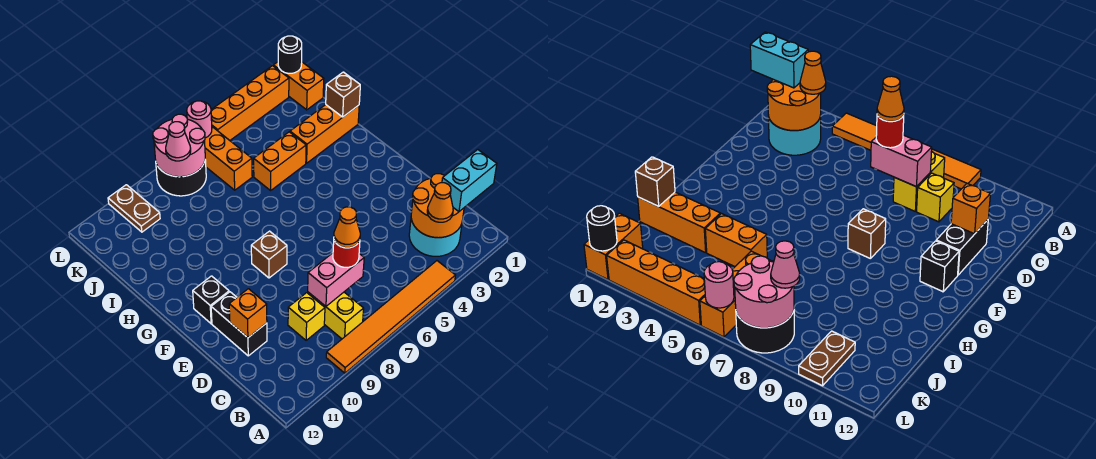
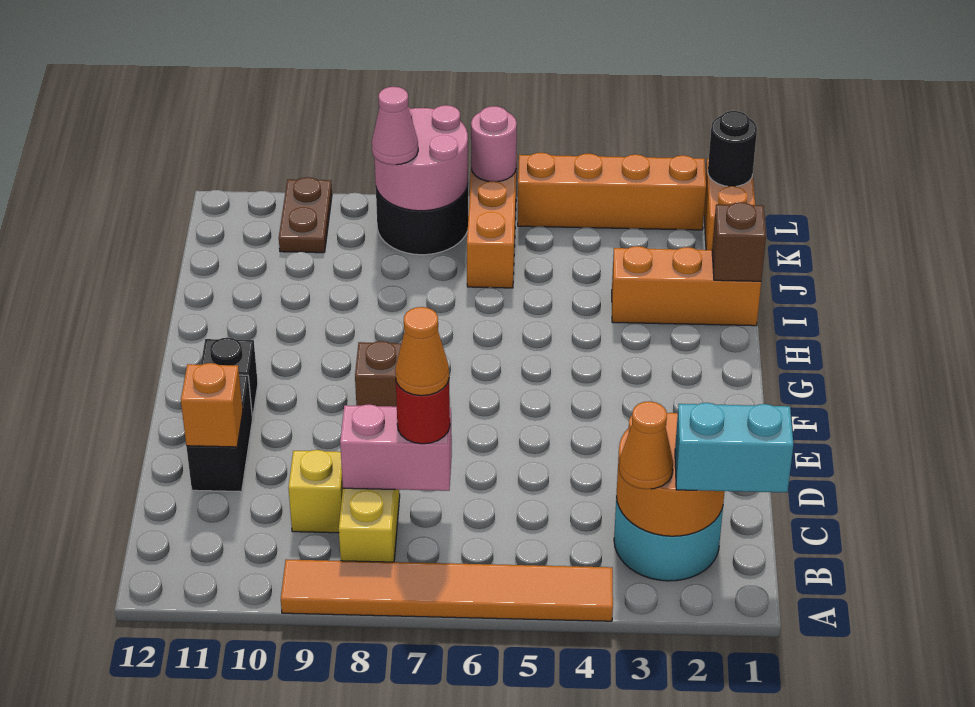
orange brick I4:I5 level 1 -> none

